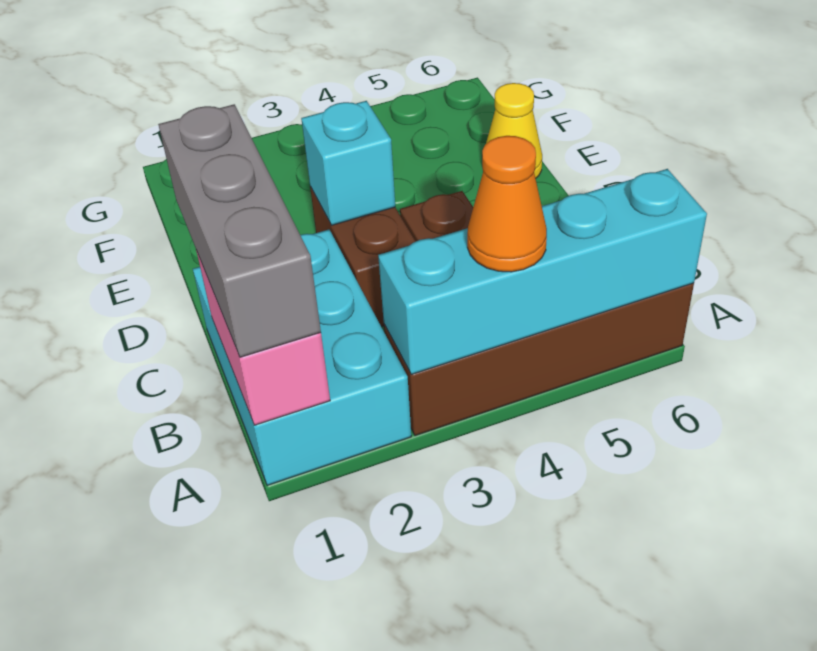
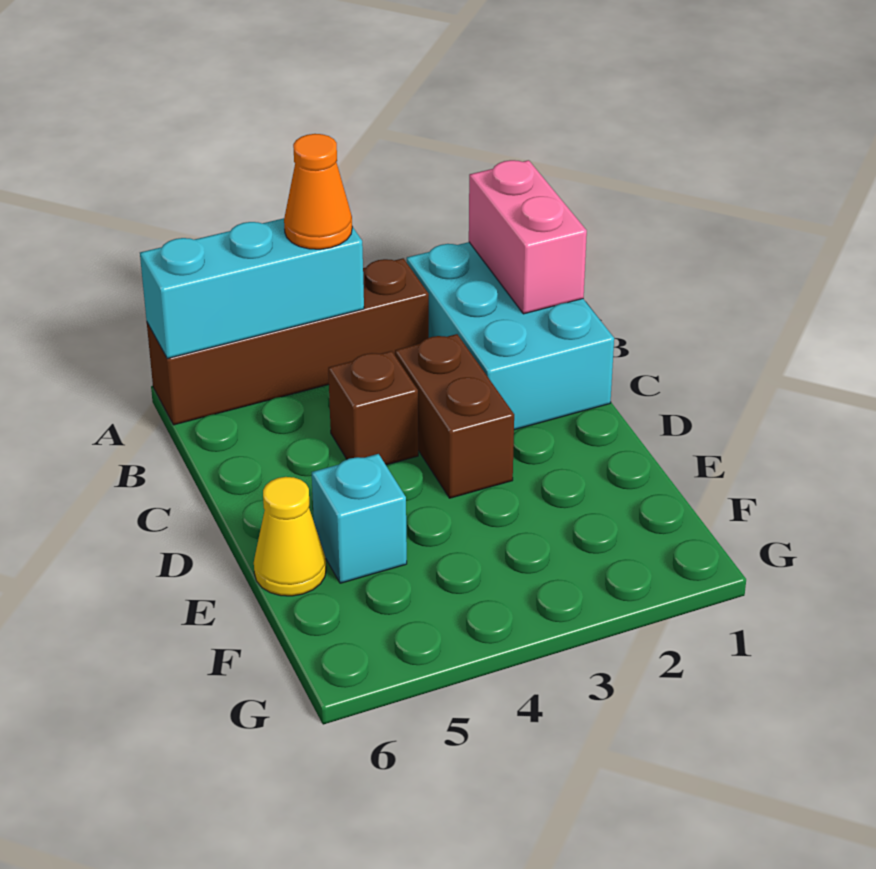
grey brick A1:C1 level 3 -> none
cyan brick A3:A6 level 2 -> cyan brick A4:A6 level 2
cyan brick D3 level 2 -> cyan brick E5 level 1

